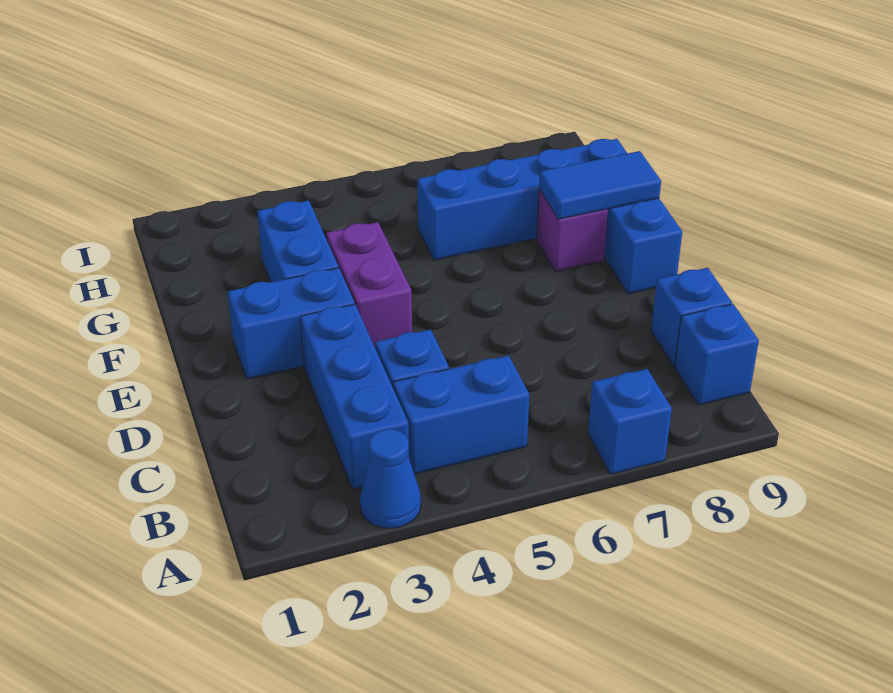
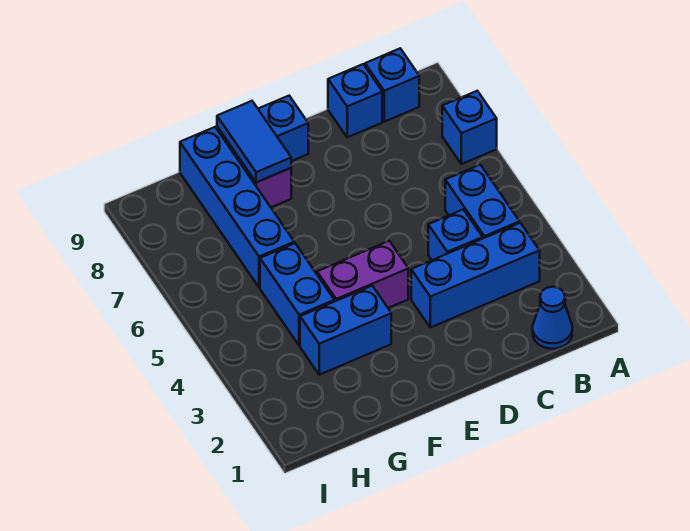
blue cone A3 level 1 -> blue cone B1 level 1
blue brick E2:E3 level 1 -> blue brick G4:G5 level 1

